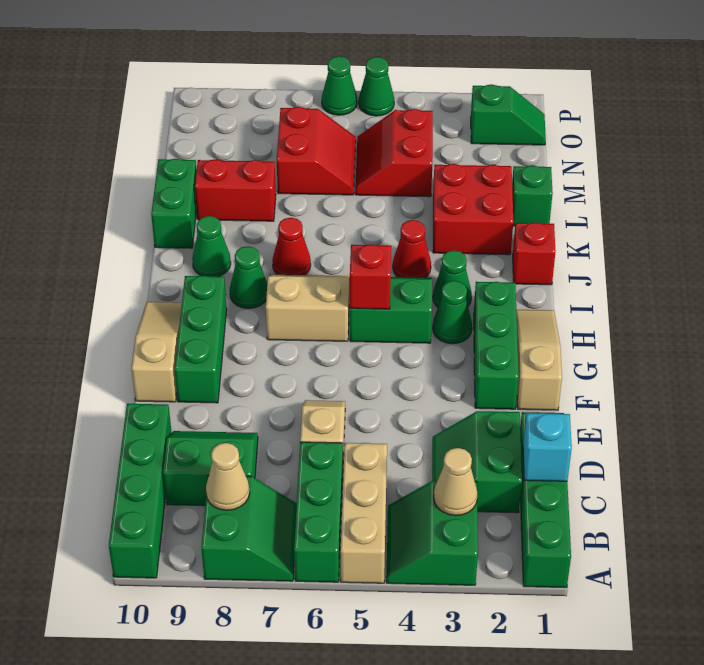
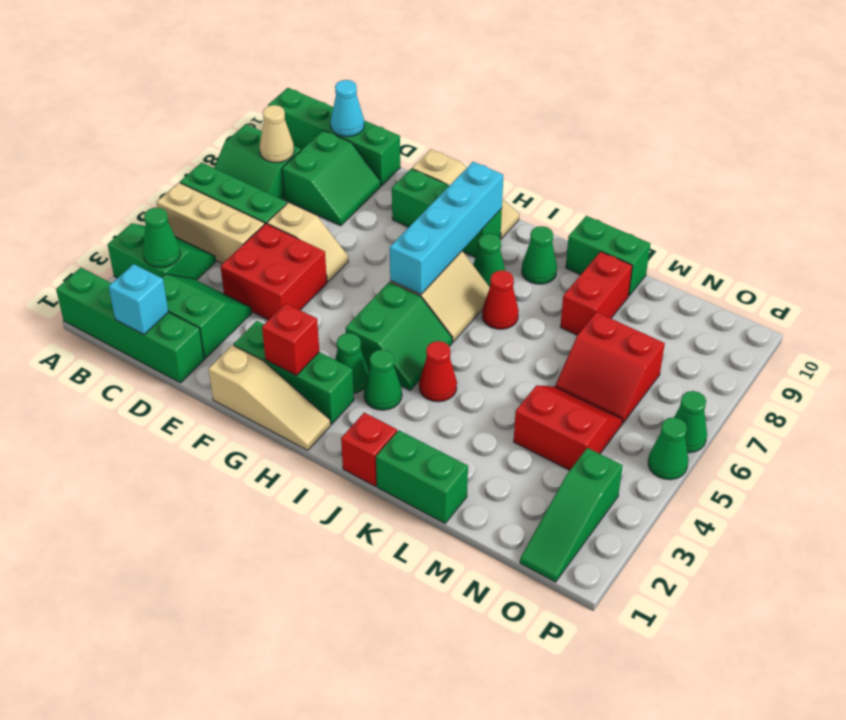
tan cone B3 level 2 -> green cone B3 level 2
none -> cyan cone C10 level 2
red brick H5 level 2 -> red brick G2 level 2
none -> cyan brick H6:H9 level 2
red brick K2:L3 level 1 -> red brick D4:E5 level 1
green brick L1 level 1 -> green brick K1:L1 level 1
green slope O1:O2 level 1 top 2 -> green slope O1:O3 level 1 top 3

